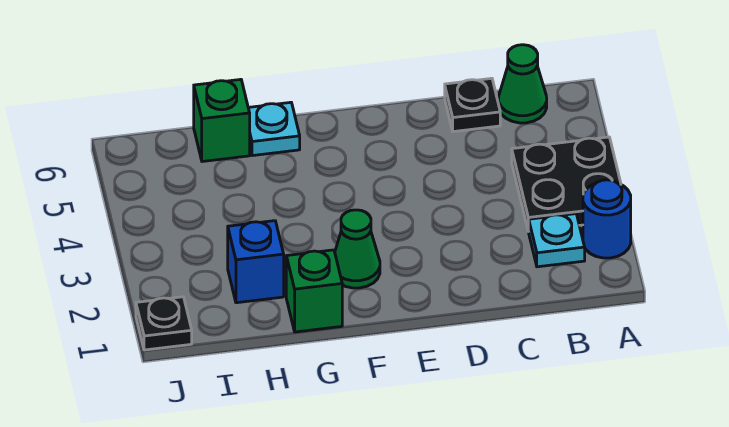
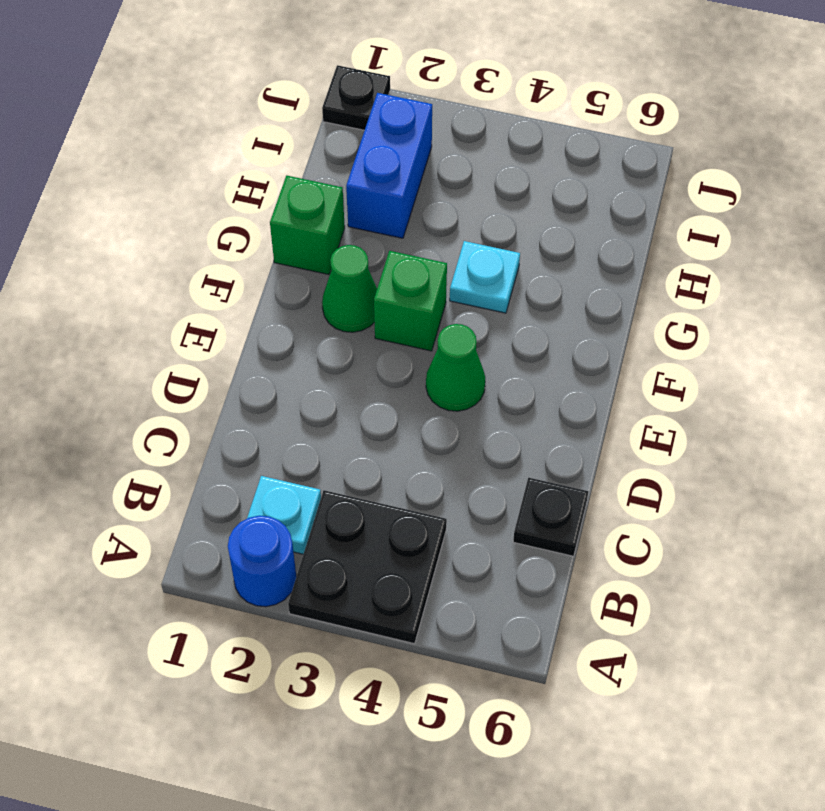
green cone B6 level 1 -> green cone E4 level 1
cyan plate G6 level 1 -> cyan plate G4 level 1
blue brick H2 level 1 -> blue brick H2:I2 level 1
green brick H6 level 1 -> green brick F3 level 1

